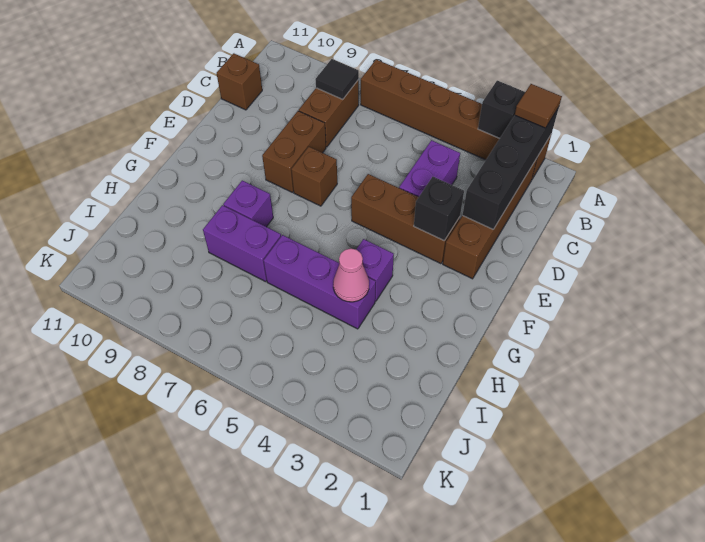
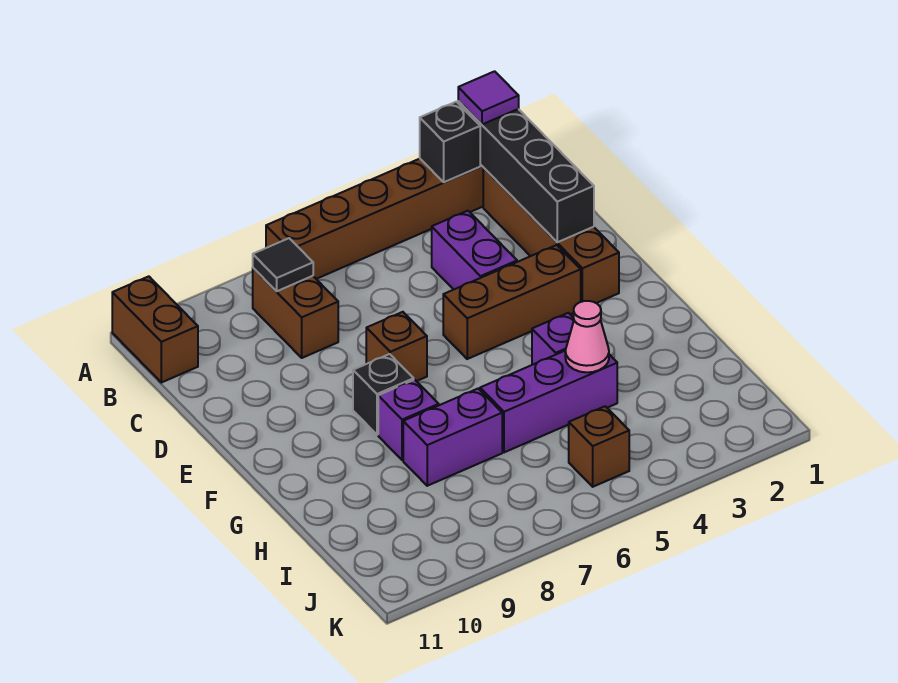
brown tile A2 level 3 -> purple tile A2 level 3
brown brick C11 level 1 -> brown brick J5 level 1
brown brick D8:E8 level 1 -> brown brick A11:B11 level 1
black brick E3 level 2 -> black brick F8 level 1

